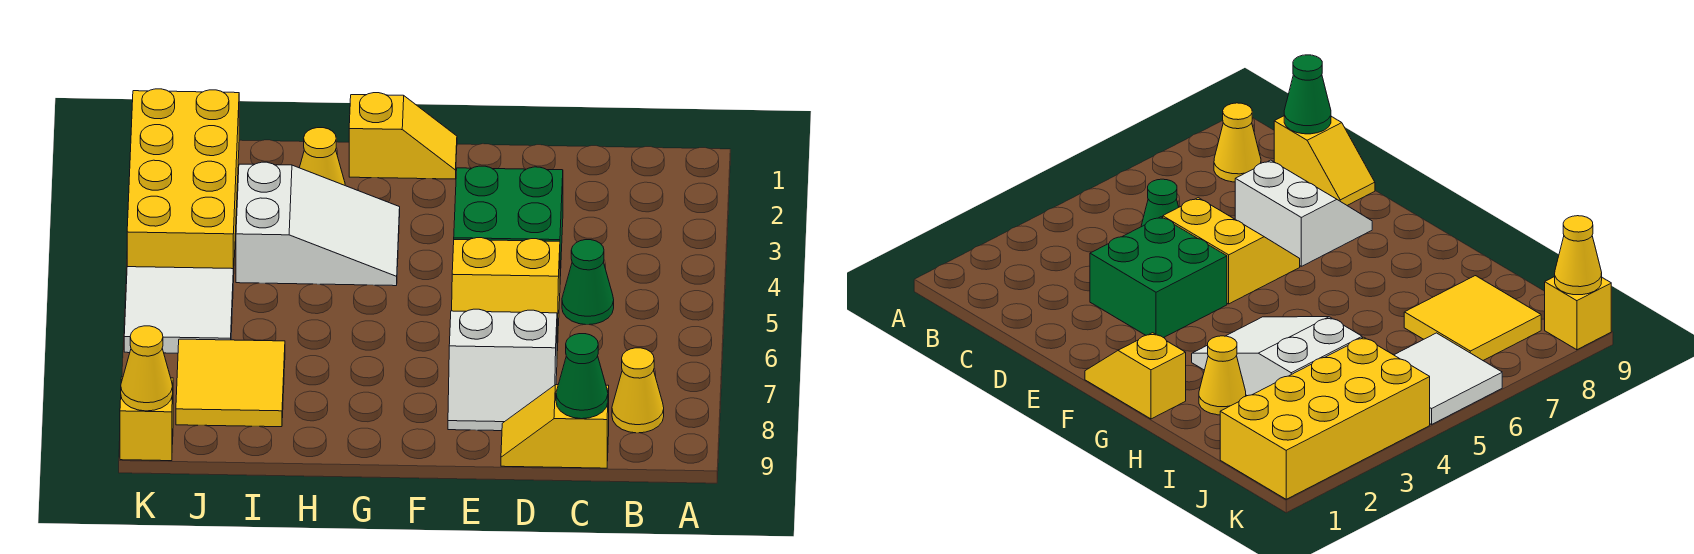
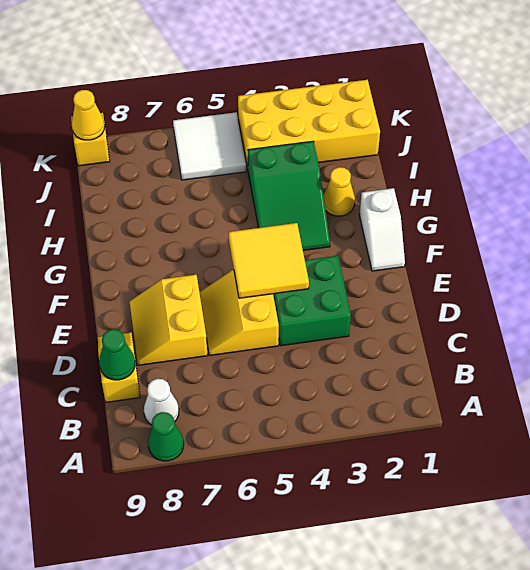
yellow cone B8 level 1 -> white cone B8 level 1
green cone C5 level 1 -> green cone A8 level 1
white slope D7:E8 level 1 top 7 -> yellow slope D7:E8 level 1 top 7
yellow slope F1:G1 level 1 top G -> white slope F1:G1 level 1 top G
white slope G3:I4 level 1 top I -> green slope G3:I4 level 1 top I
yellow tile I7:J8 level 1 -> yellow tile E4:F5 level 2

